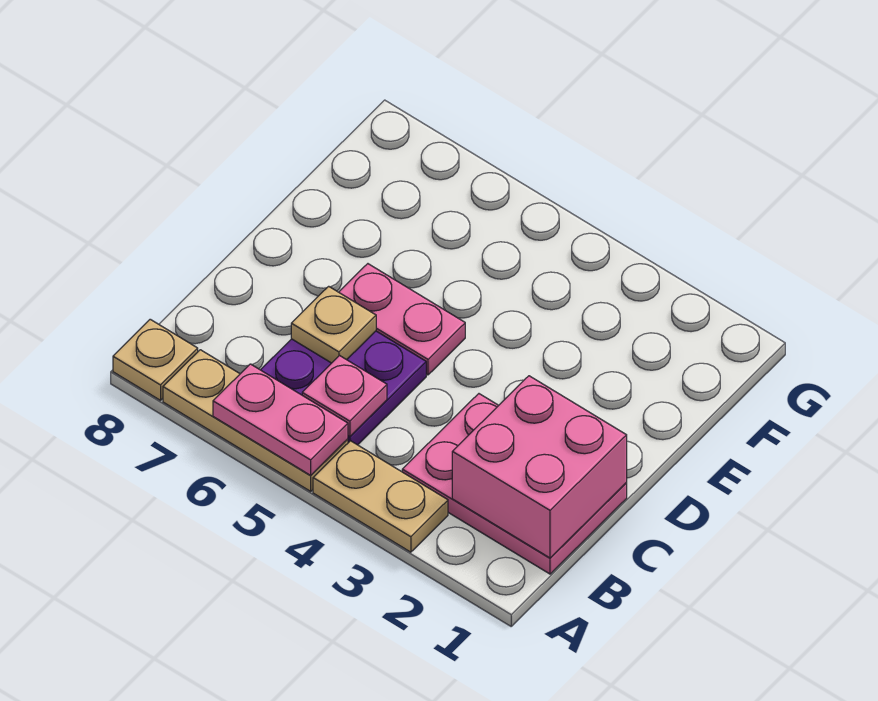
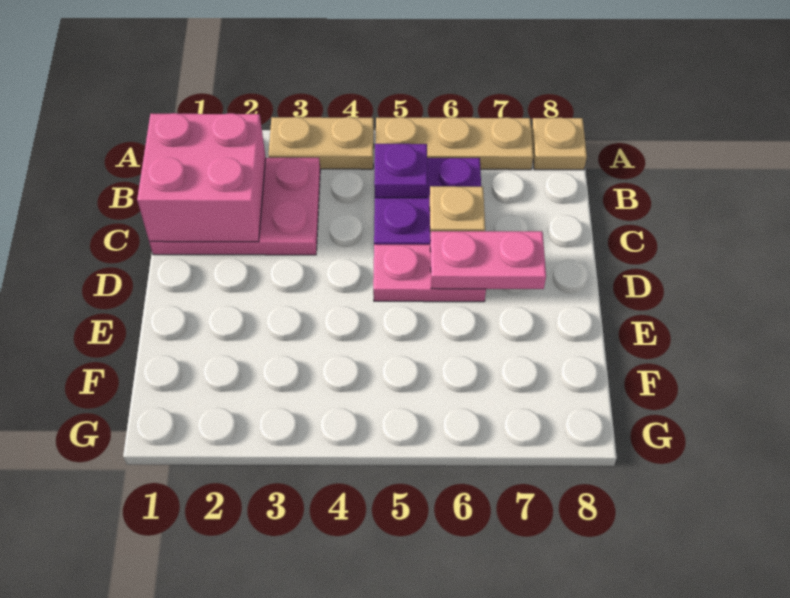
pink plate A5:A6 level 2 -> pink plate D6:D7 level 2
pink plate B5 level 2 -> purple plate B5 level 2

